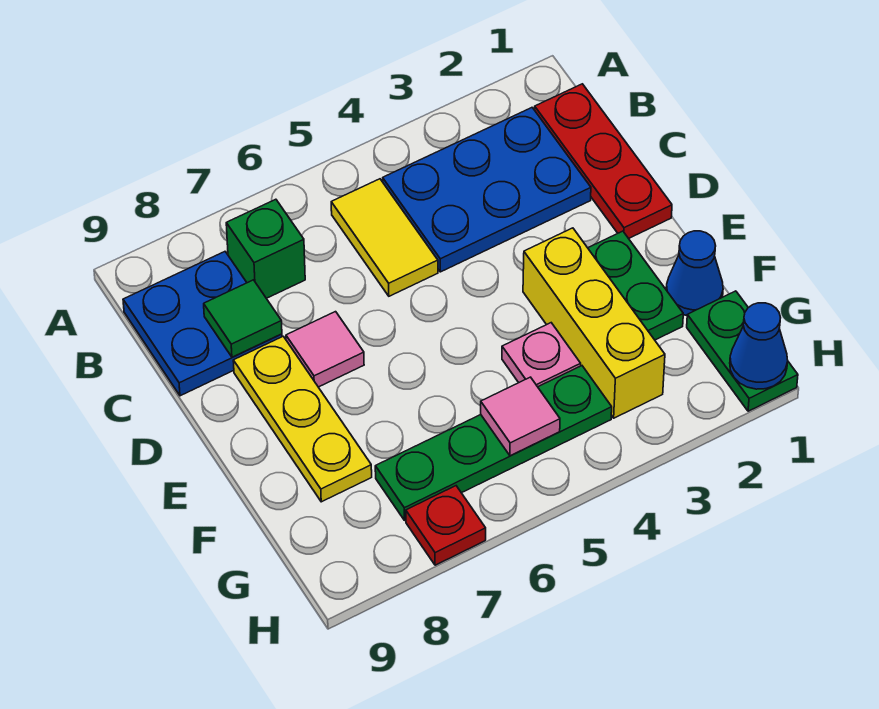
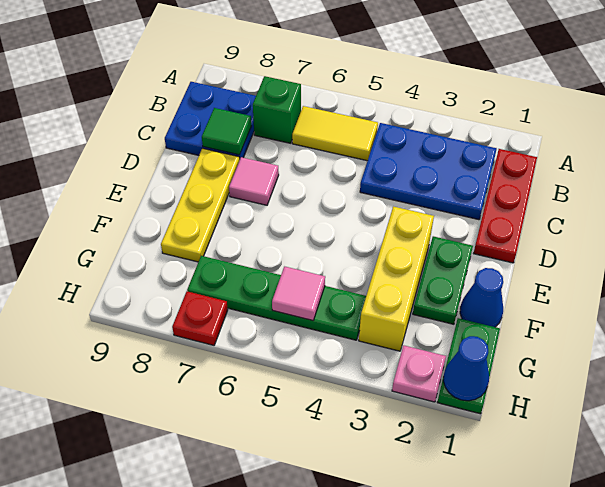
yellow tile B5:C5 level 1 -> yellow tile B5:B6 level 1
pink plate F4 level 1 -> pink plate H2 level 1

